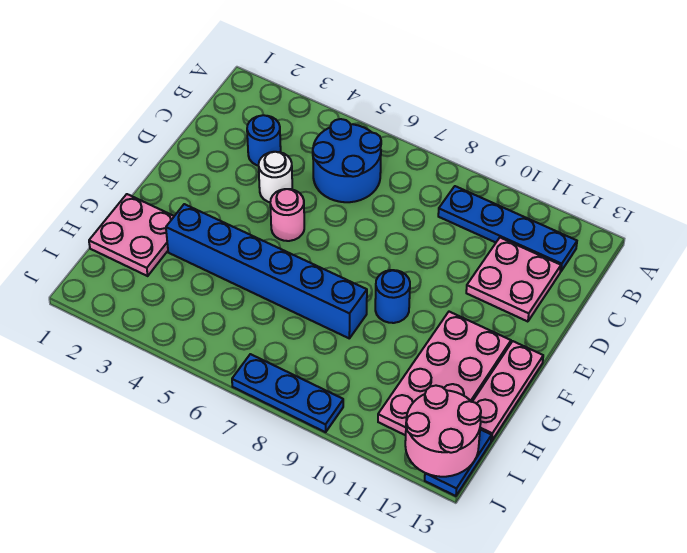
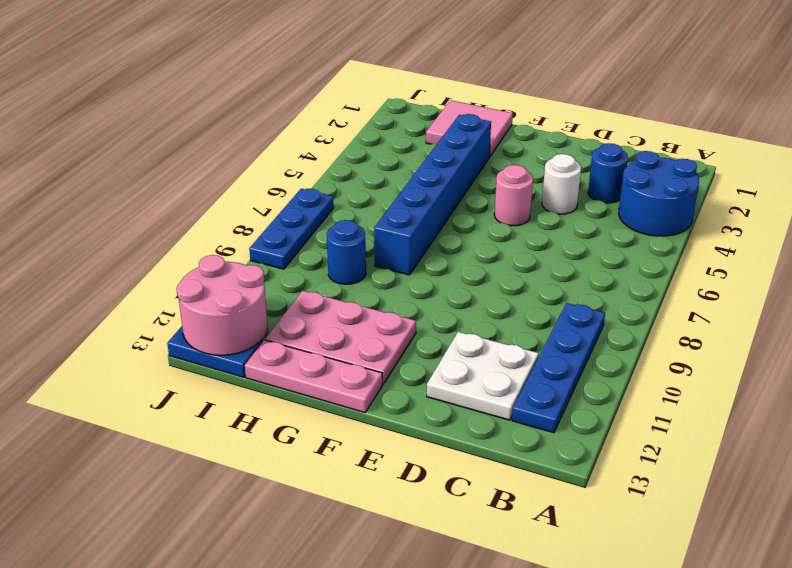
blue round brick B5:C6 level 1 -> blue round brick A3:B4 level 1
pink plate C11:D12 level 1 -> white plate C11:D12 level 1
blue round brick F9 level 1 -> blue round brick H9 level 1
pink plate F11:I12 level 1 -> pink plate F11:H12 level 1
pink plate G1:H2 level 1 -> pink tile G1:H2 level 1

